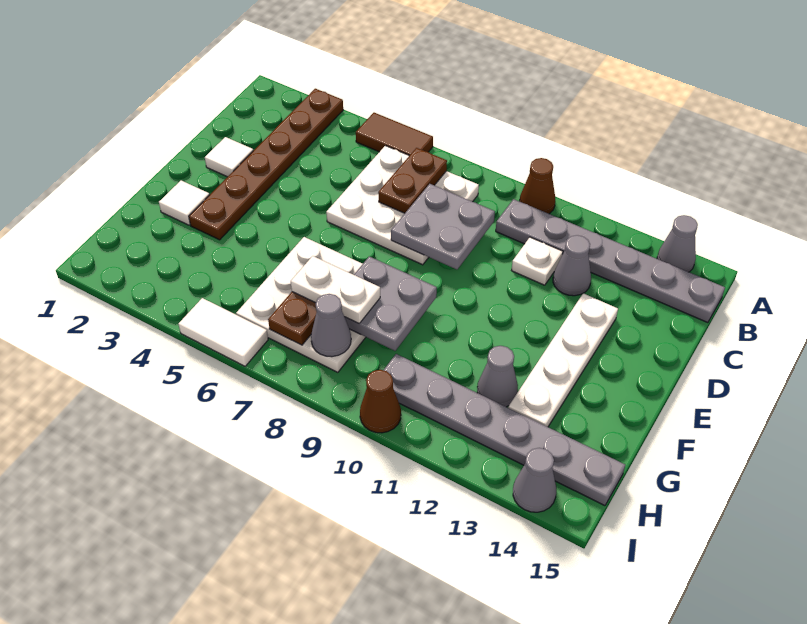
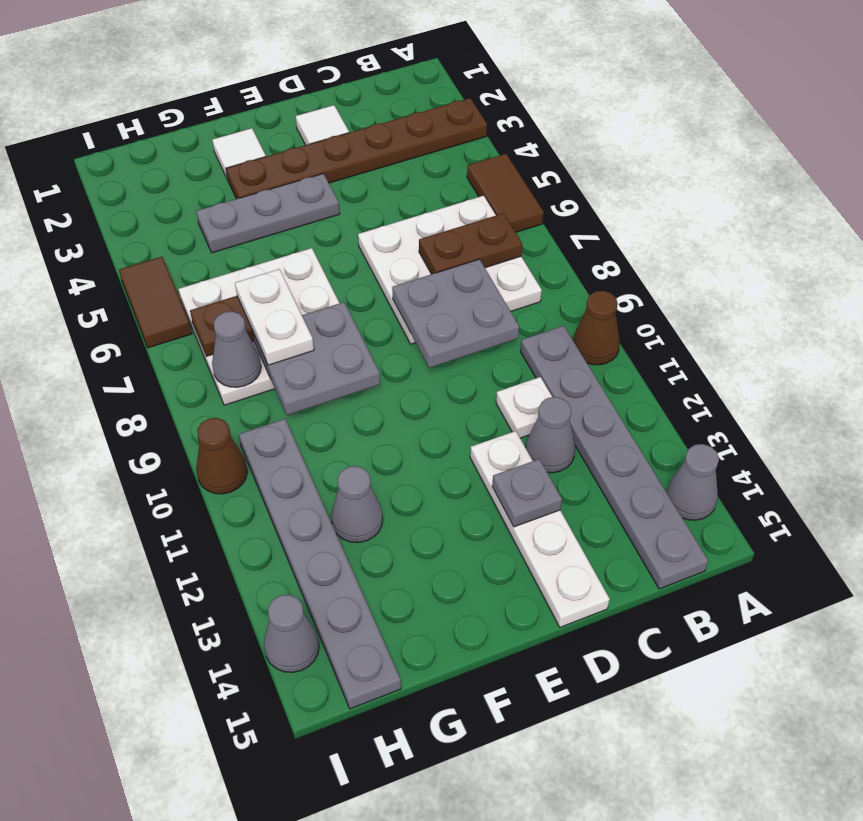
white plate D13:G13 level 1 -> white plate D12:D15 level 1
none -> grey plate D13 level 2
none -> grey plate E4:G4 level 1
white tile I5:I6 level 1 -> brown tile I5:I6 level 1

